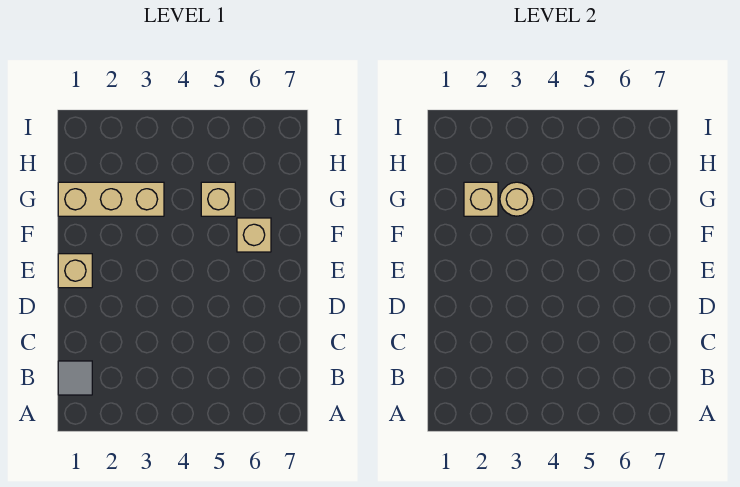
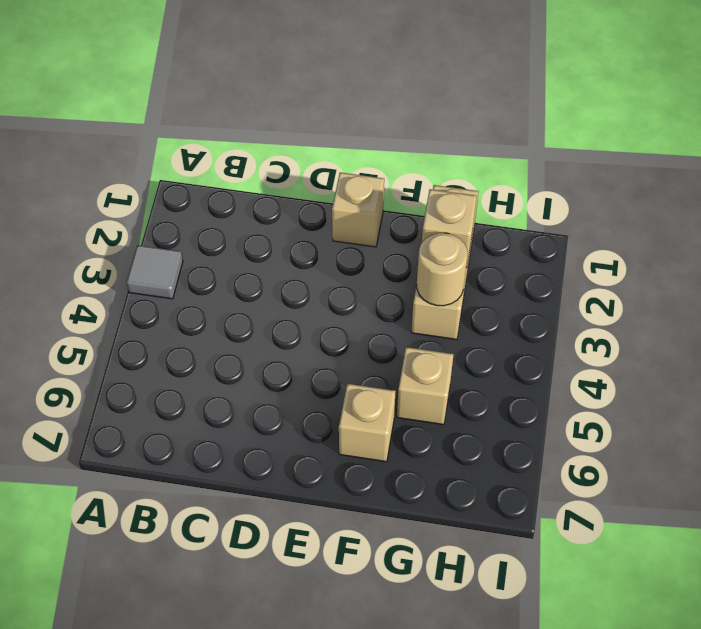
grey tile B1 level 1 -> grey tile A3 level 1

